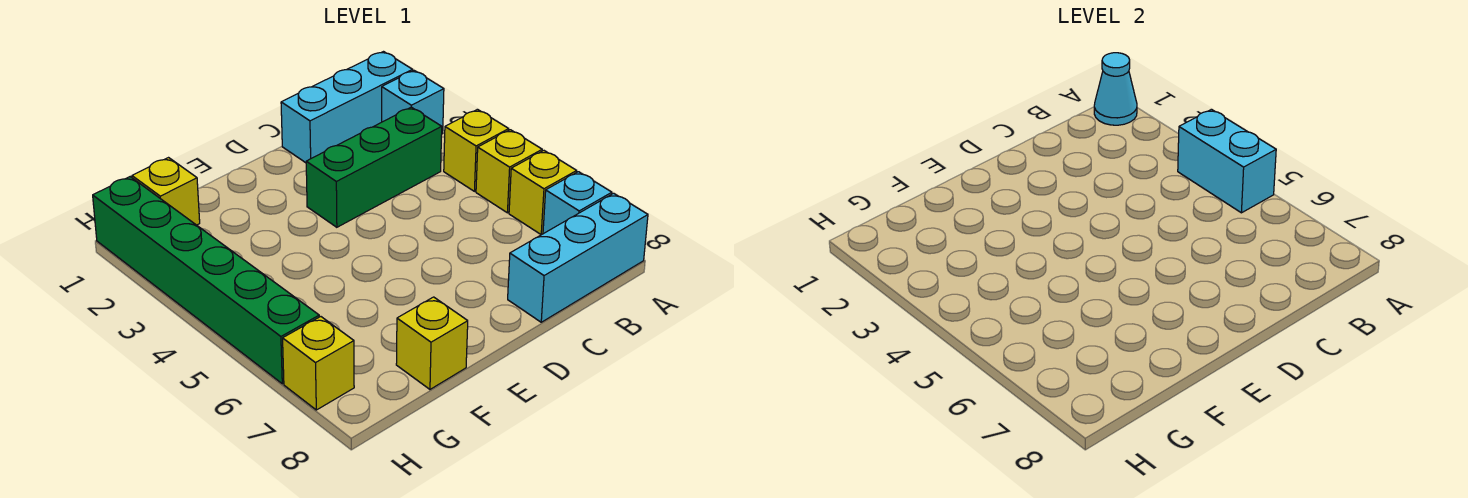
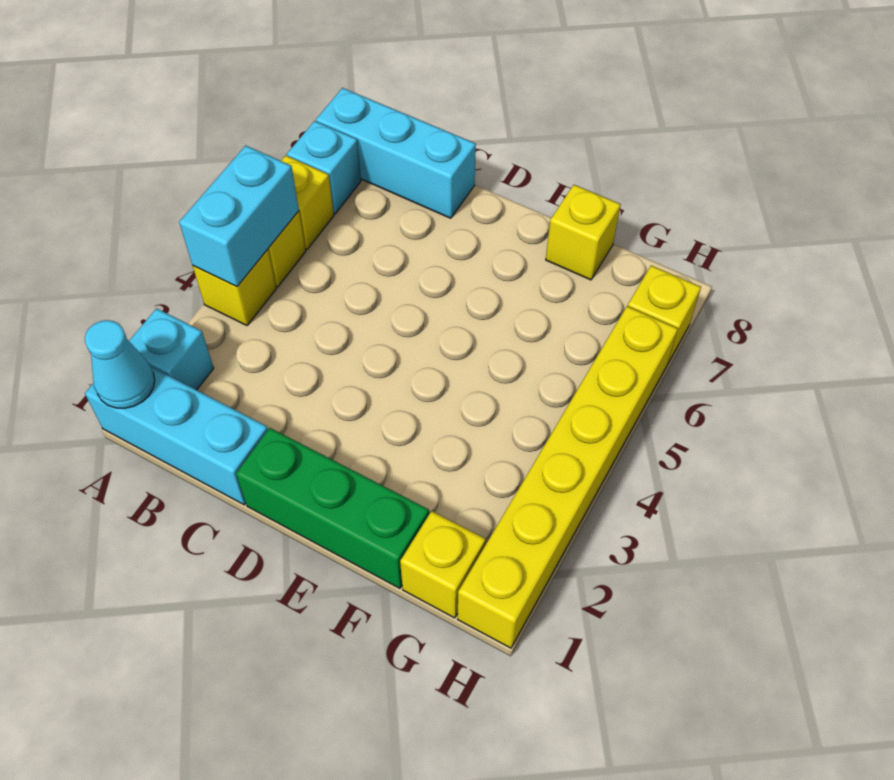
green brick B3:D3 level 1 -> green brick D1:F1 level 1
green brick H1:H6 level 1 -> yellow brick H1:H6 level 1

